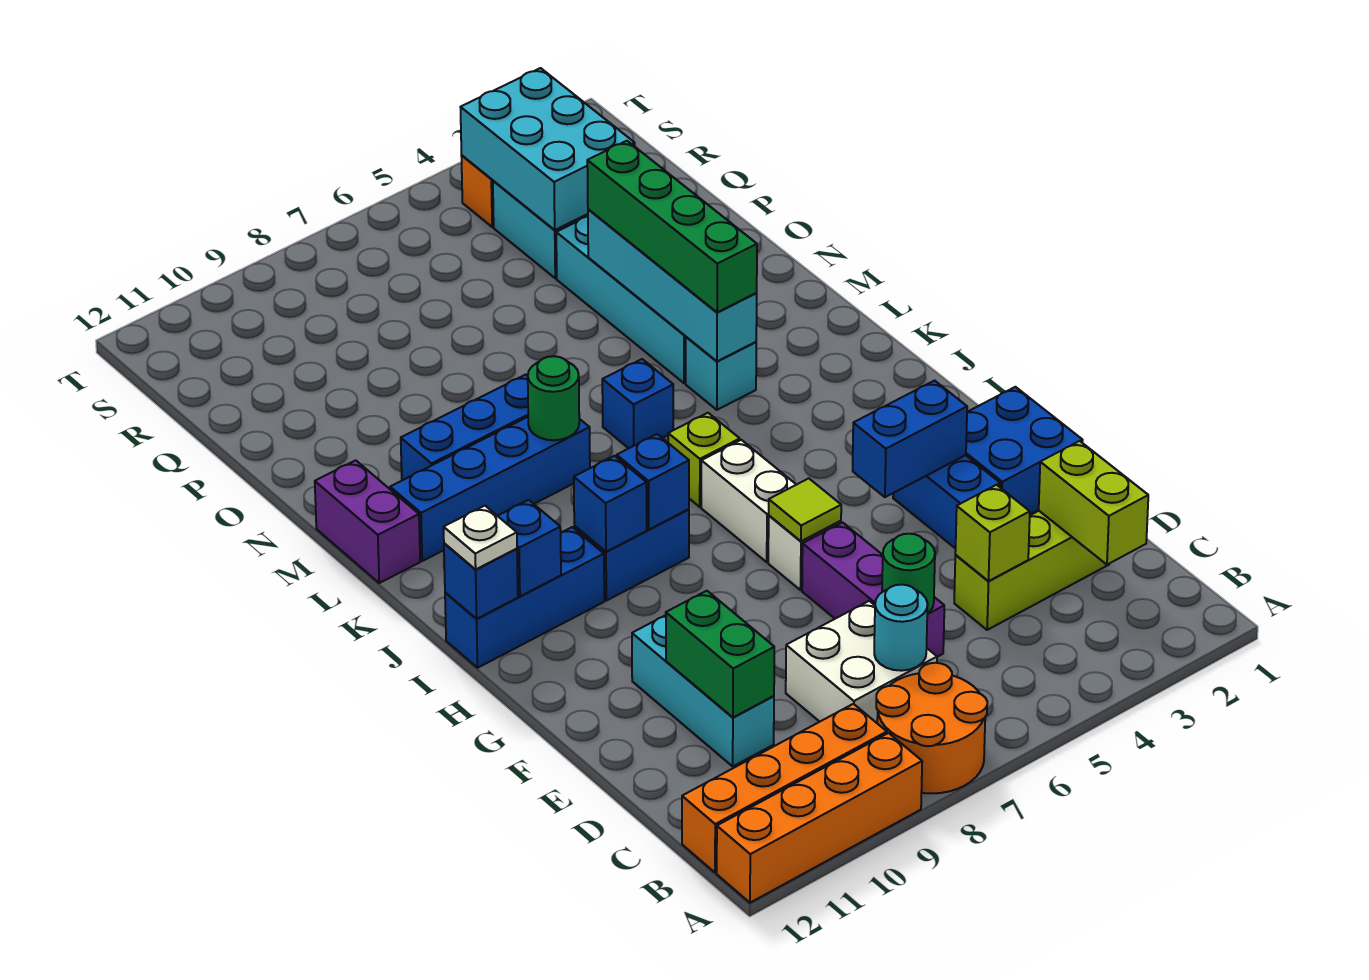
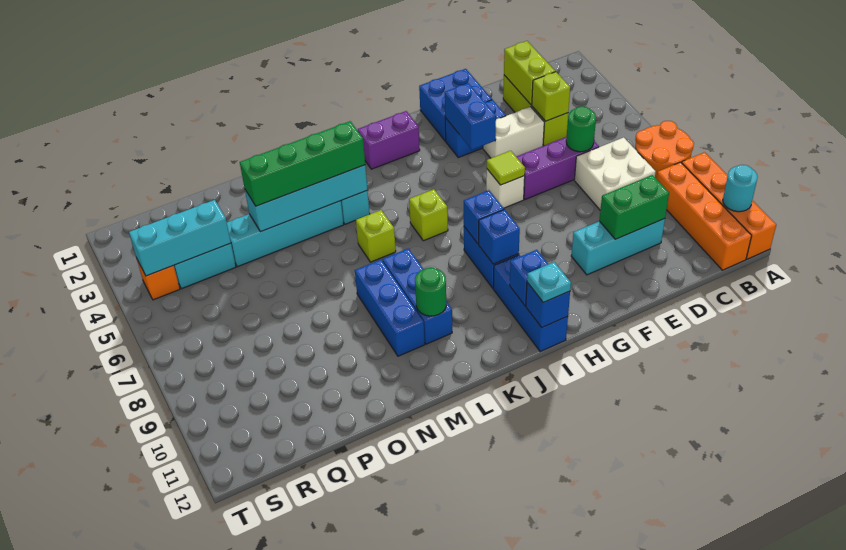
lime brick C2:D2 level 2 -> lime brick D2:D3 level 2
cyan round brick C7 level 2 -> cyan round brick A11 level 2
white brick H6:I6 level 1 -> white brick E4:F4 level 1
white plate I12 level 3 -> cyan plate I12 level 3
blue brick L6 level 1 -> lime brick L6 level 1
blue brick L8:L11 level 1 -> blue brick L8:L10 level 1
green round brick L8 level 2 -> green round brick L10 level 2
purple brick L12:M12 level 1 -> purple brick I2:J2 level 1
cyan brick Q3:S4 level 2 -> cyan brick Q4:S4 level 2

